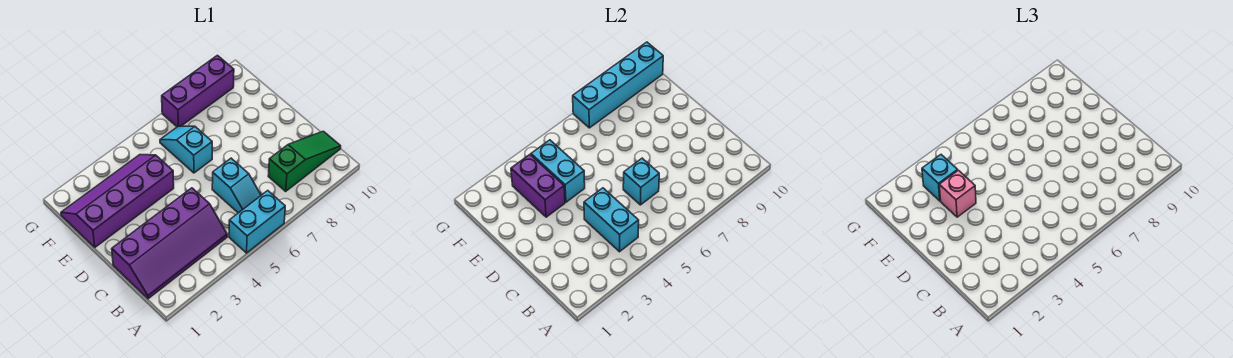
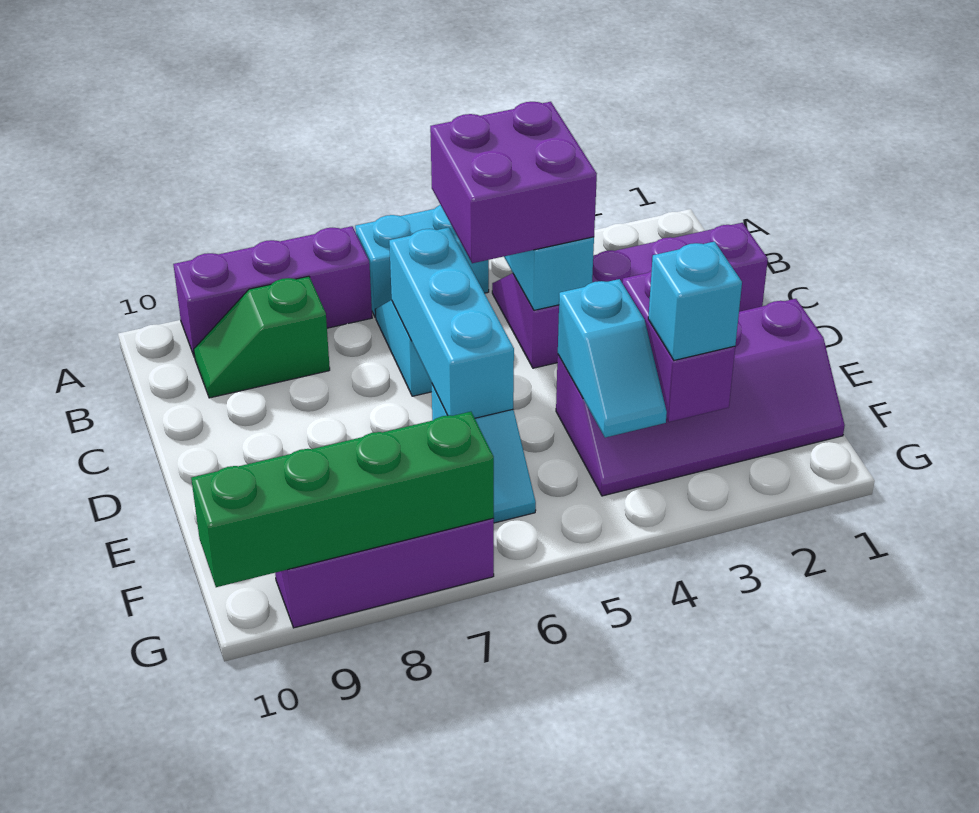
none -> purple brick A7:A9 level 1
none -> purple brick B4:C5 level 3
green slope B8:B10 level 1 top 8 -> green slope B8:B9 level 1 top 8
cyan brick C6 level 2 -> cyan brick C6:E6 level 2
pink brick E3 level 3 -> none
cyan brick E4:F4 level 2 -> cyan slope E4:F4 level 2 top E
cyan brick G7:G10 level 2 -> green brick G7:G10 level 2

